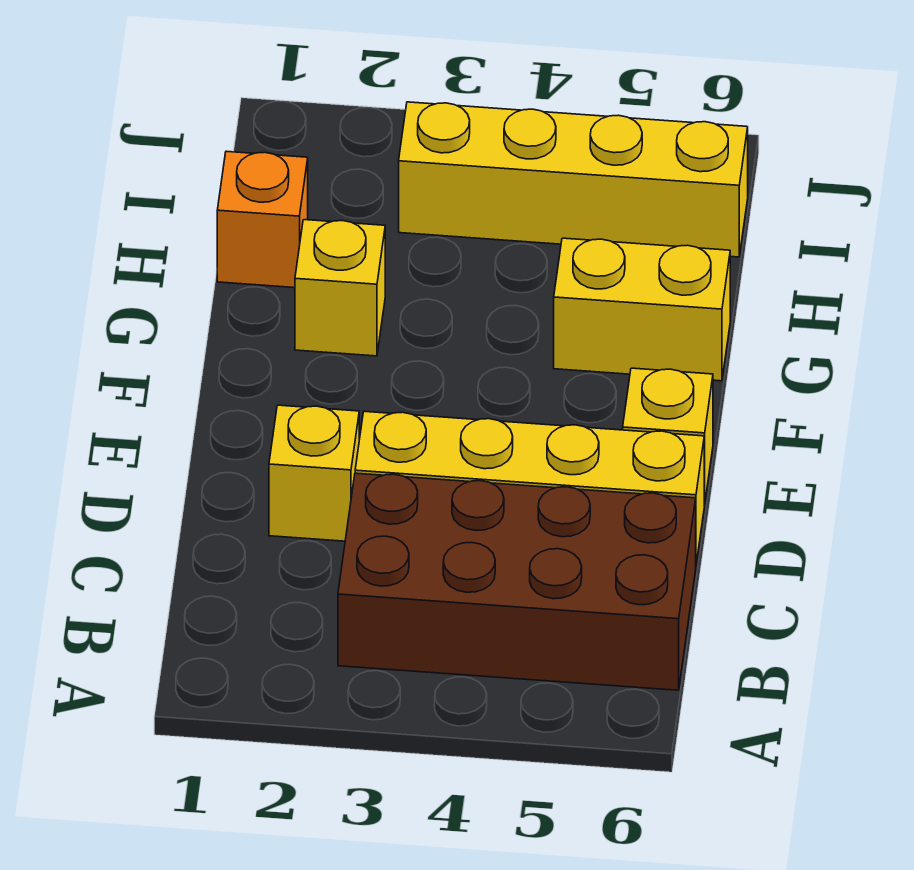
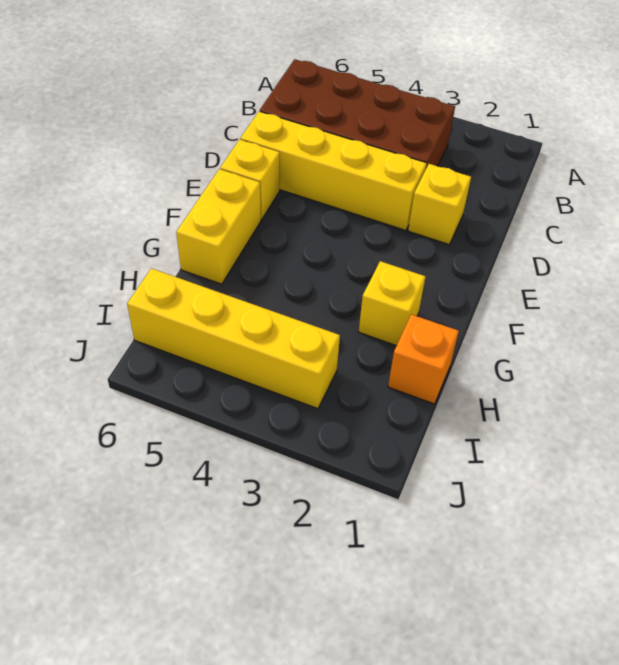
yellow brick G5:G6 level 1 -> yellow brick F6:G6 level 1

